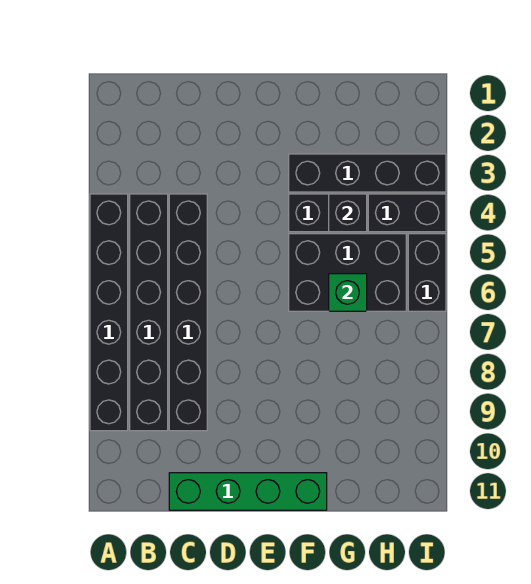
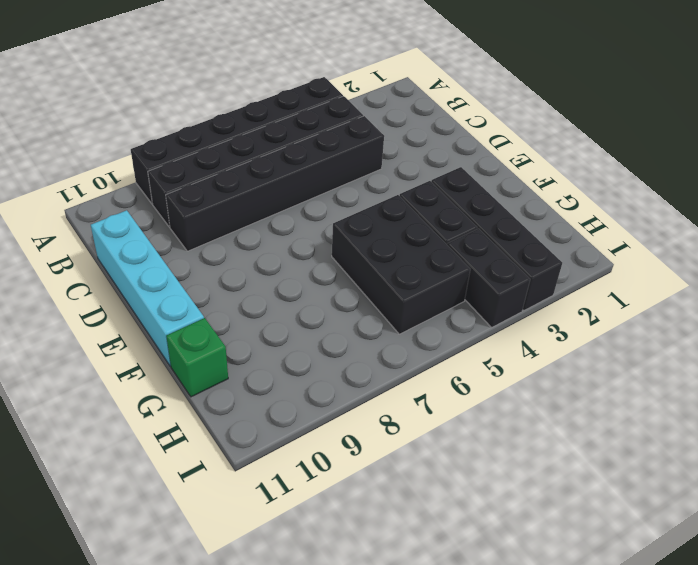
green brick C11:F11 level 1 -> cyan brick C11:F11 level 1
black brick G4 level 2 -> none
green brick G6 level 2 -> green brick G11 level 1
black brick I5:I6 level 1 -> none

